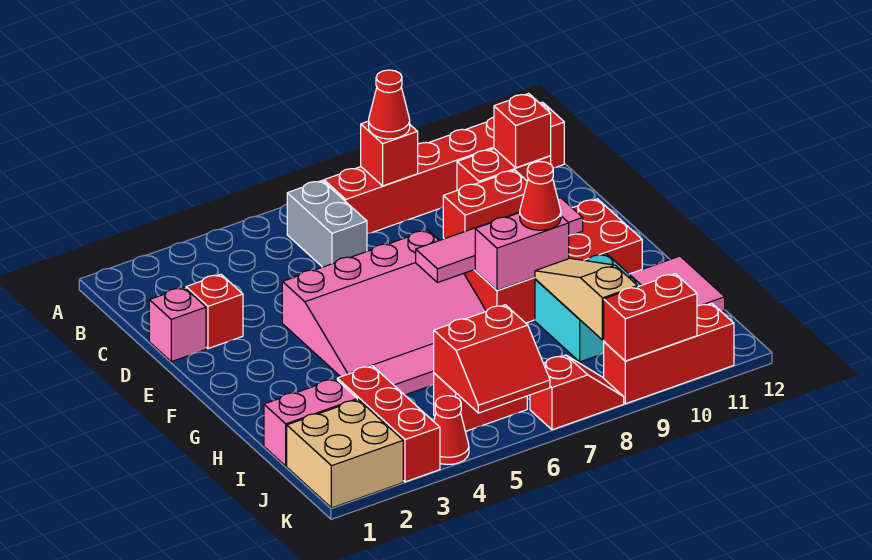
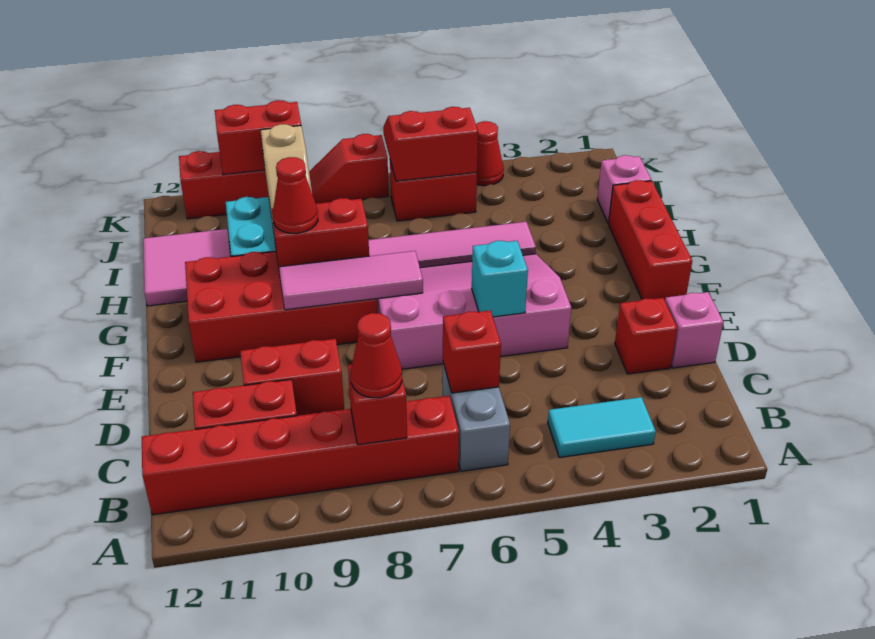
none -> cyan tile B3:B4 level 1
red brick C11 level 2 -> red brick C6 level 2
none -> cyan brick E5 level 2
pink tile F7:F10 level 2 -> pink tile F7:F9 level 2
pink brick G8:G9 level 2 -> red brick G8:G9 level 2
pink brick I1:I2 level 1 -> pink brick I1 level 1
red brick I3:K3 level 1 -> red brick F1:H1 level 1
tan brick J1:K2 level 1 -> none

